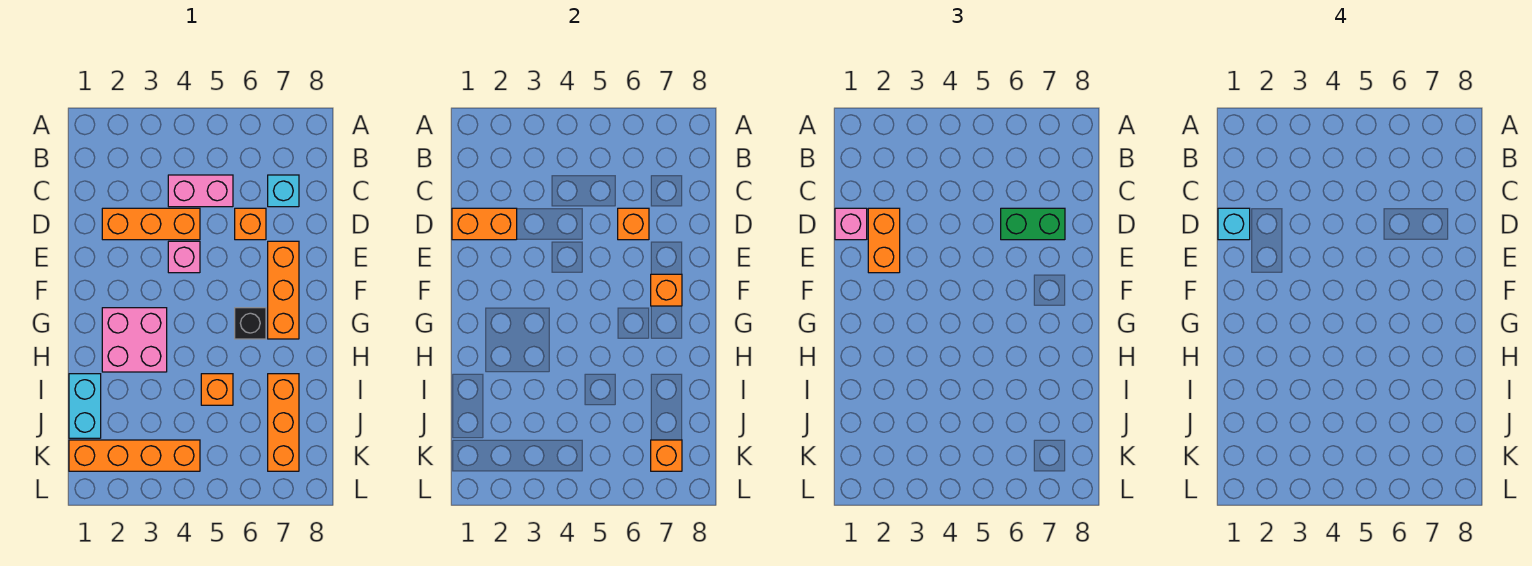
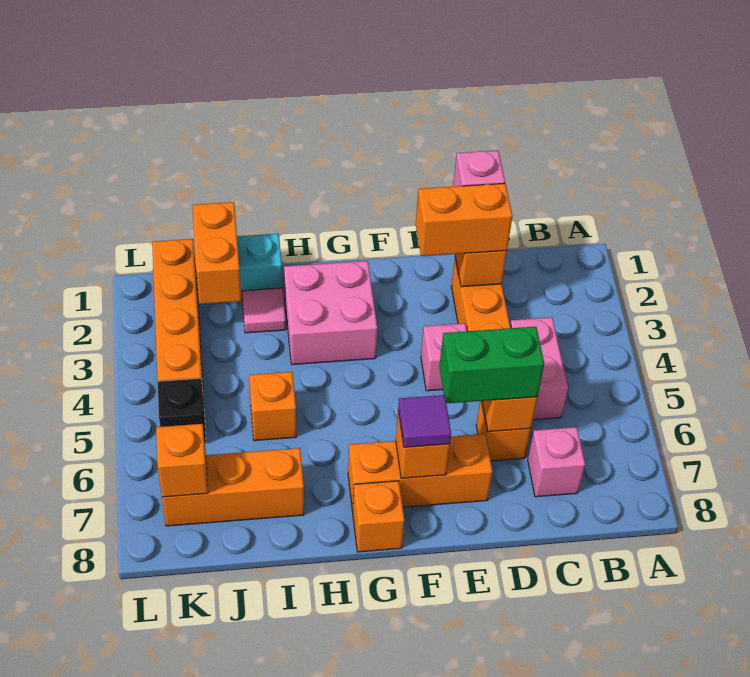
cyan brick C7 level 1 -> pink brick C7 level 1
cyan brick D1 level 4 -> none
green brick D6:D7 level 3 -> green brick D6:E6 level 3
none -> purple tile F7 level 3
black brick G6 level 1 -> black brick K5 level 1
none -> orange brick G8 level 1
none -> pink tile I2 level 1
none -> orange brick J1:J2 level 2

